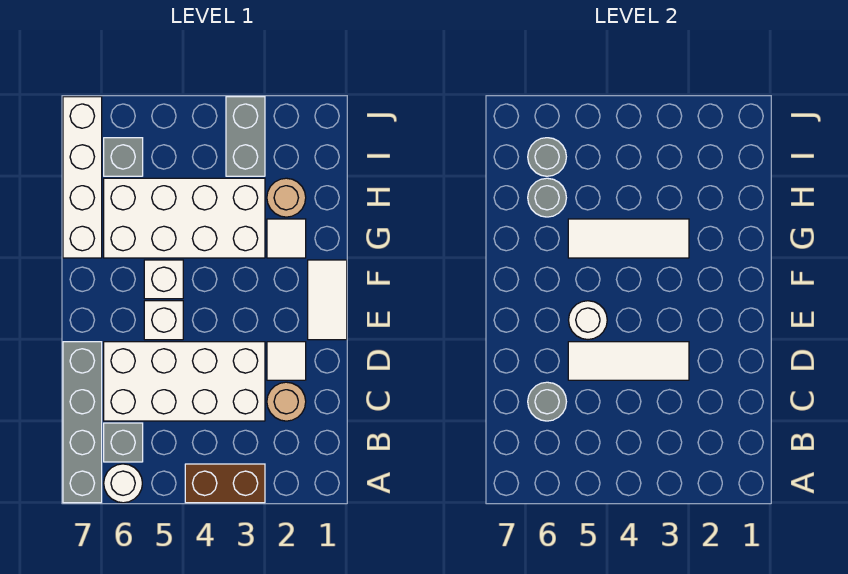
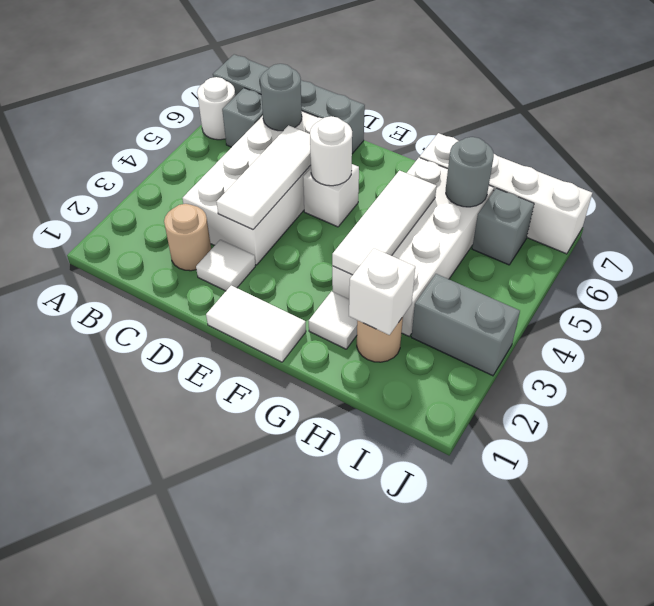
brown brick A3:A4 level 1 -> none
white brick F5 level 1 -> white brick H2 level 2
grey round brick I6 level 2 -> none

